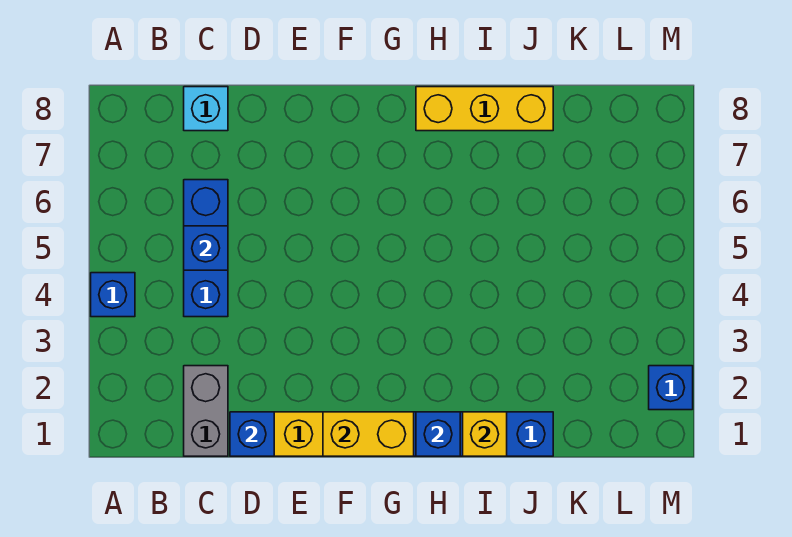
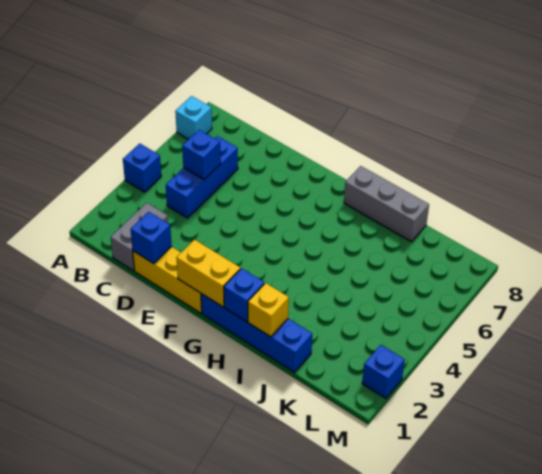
cyan brick C8 level 1 -> cyan brick A7 level 1
yellow brick H8:J8 level 1 -> grey brick H8:J8 level 1

